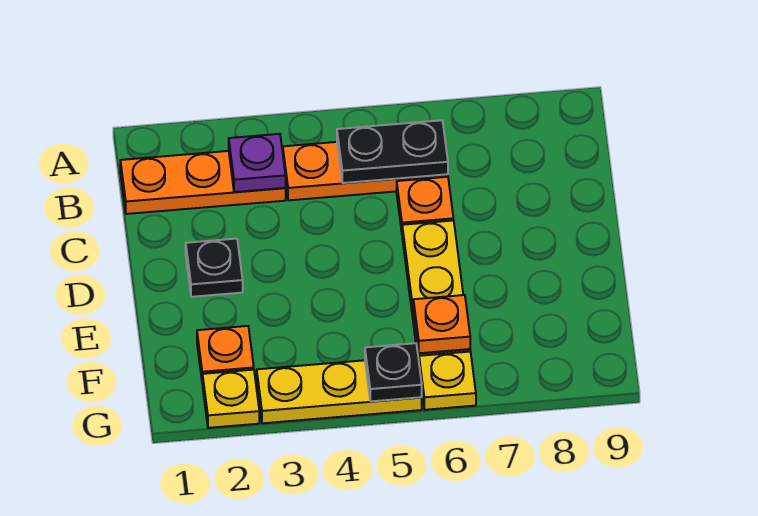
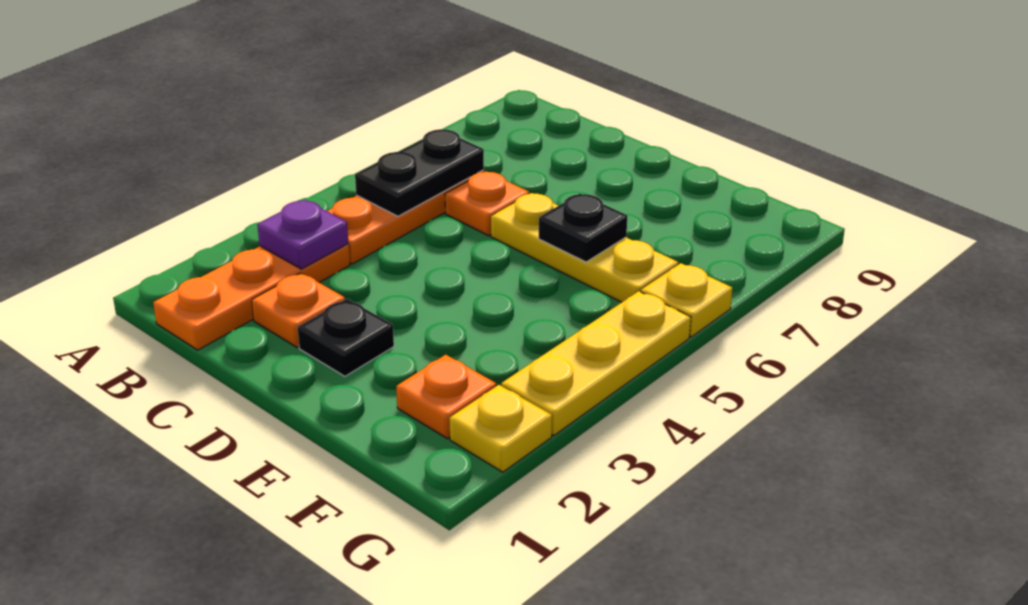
orange plate F6 level 2 -> orange plate C2 level 1
black plate G5 level 2 -> black plate E6 level 2

